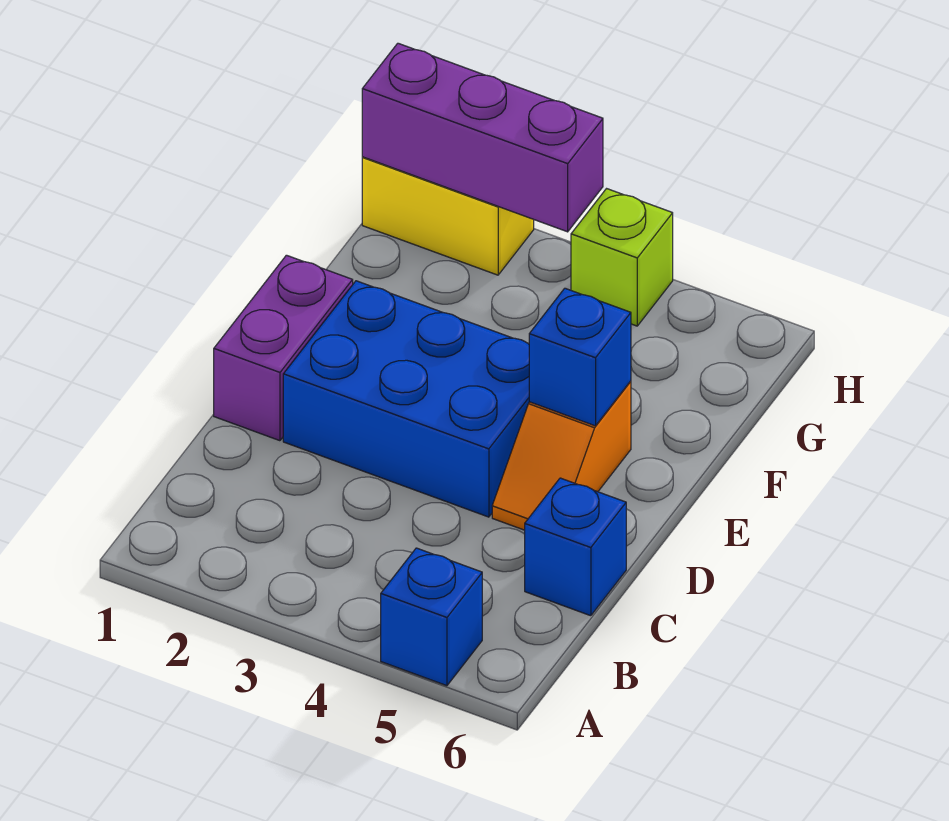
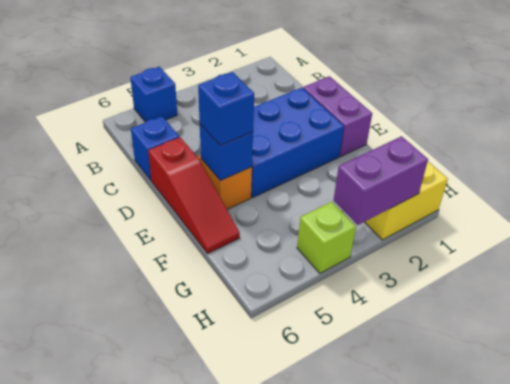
none -> red slope D6:F6 level 1 top D
none -> blue brick E5 level 3
purple brick H1:H3 level 2 -> purple brick H2:H3 level 2

